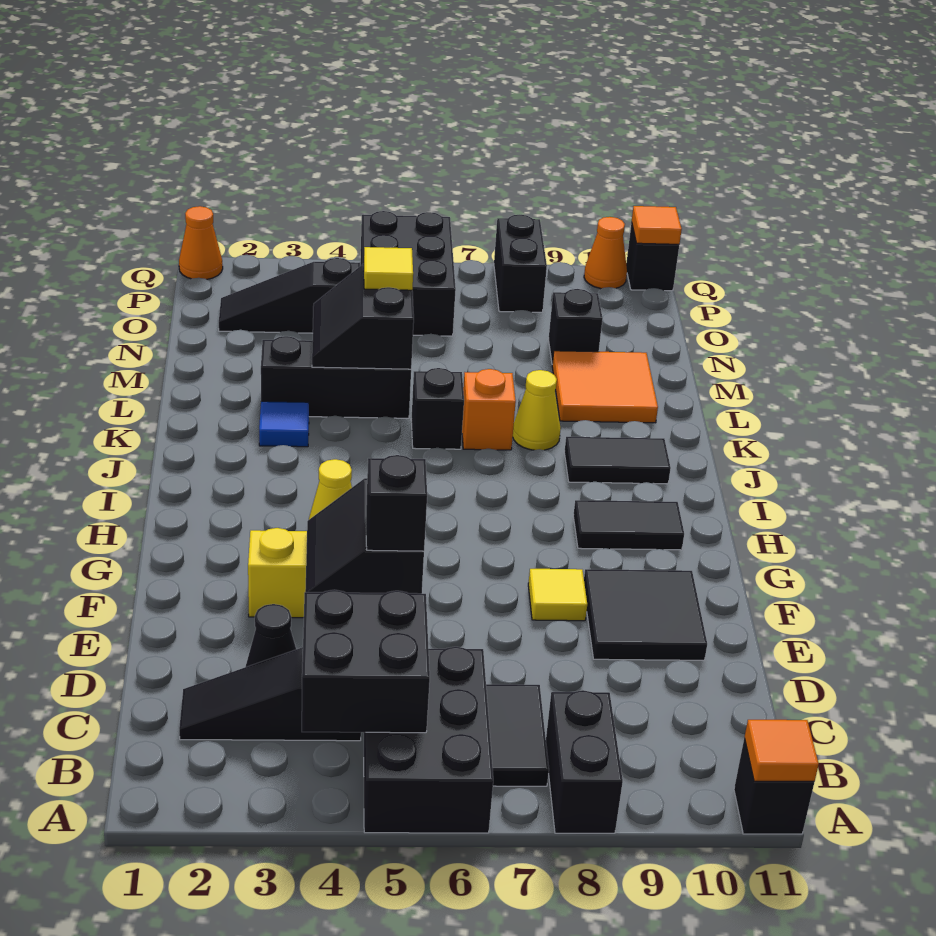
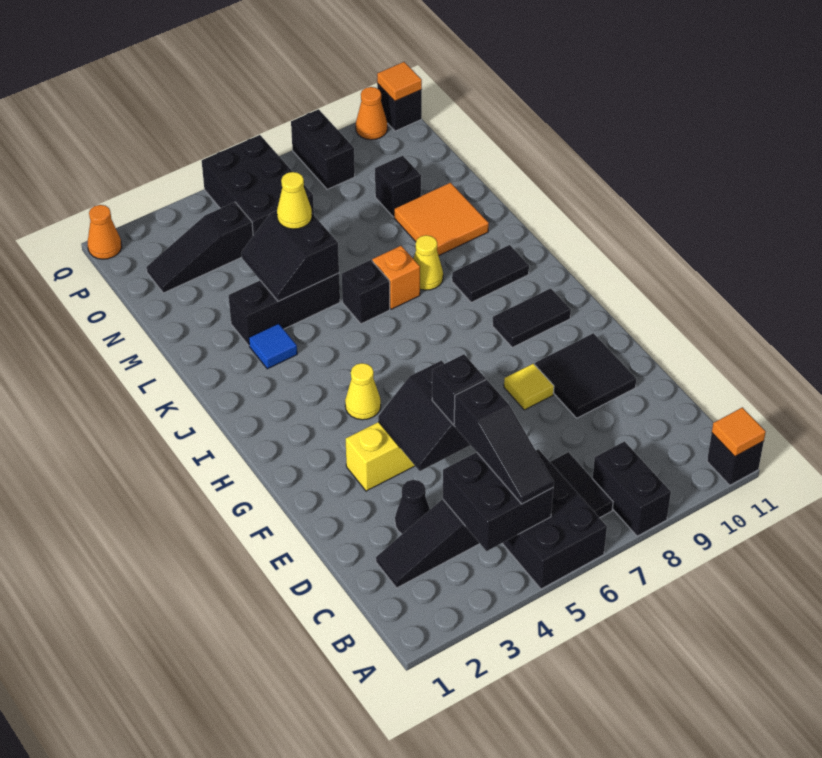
none -> black slope B5:D5 level 3 top D
yellow tile M5 level 3 -> yellow cone M5 level 3

